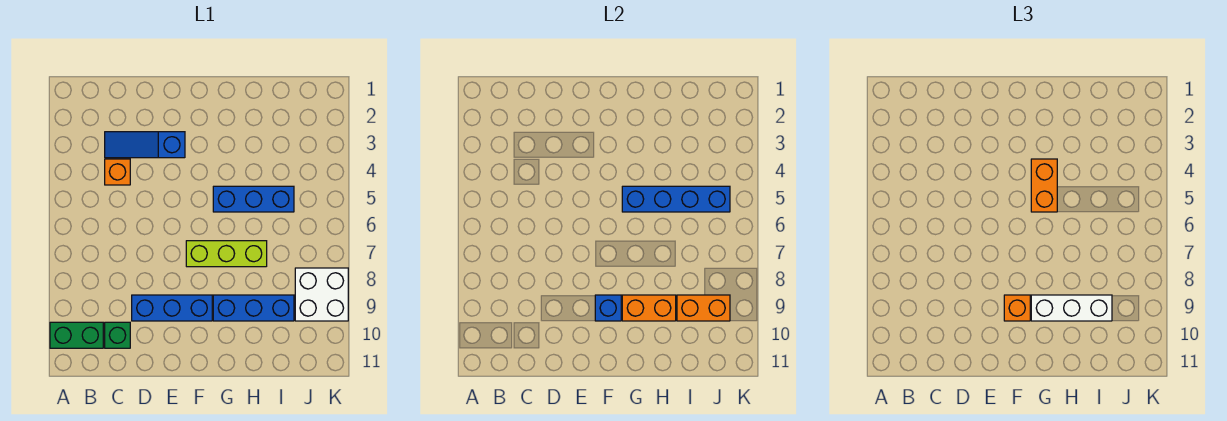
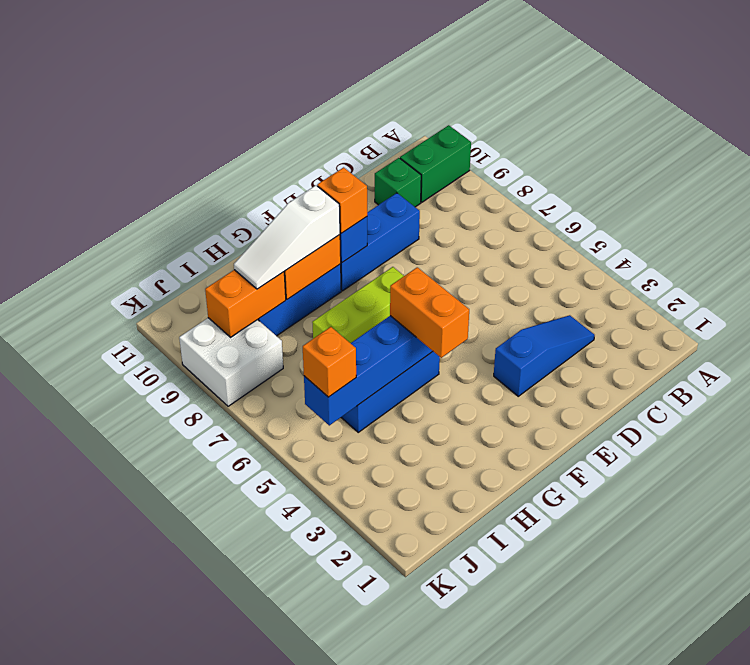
orange brick C4 level 1 -> orange brick J5 level 3
white brick G9:I9 level 3 -> white slope G9:I9 level 3 top G

